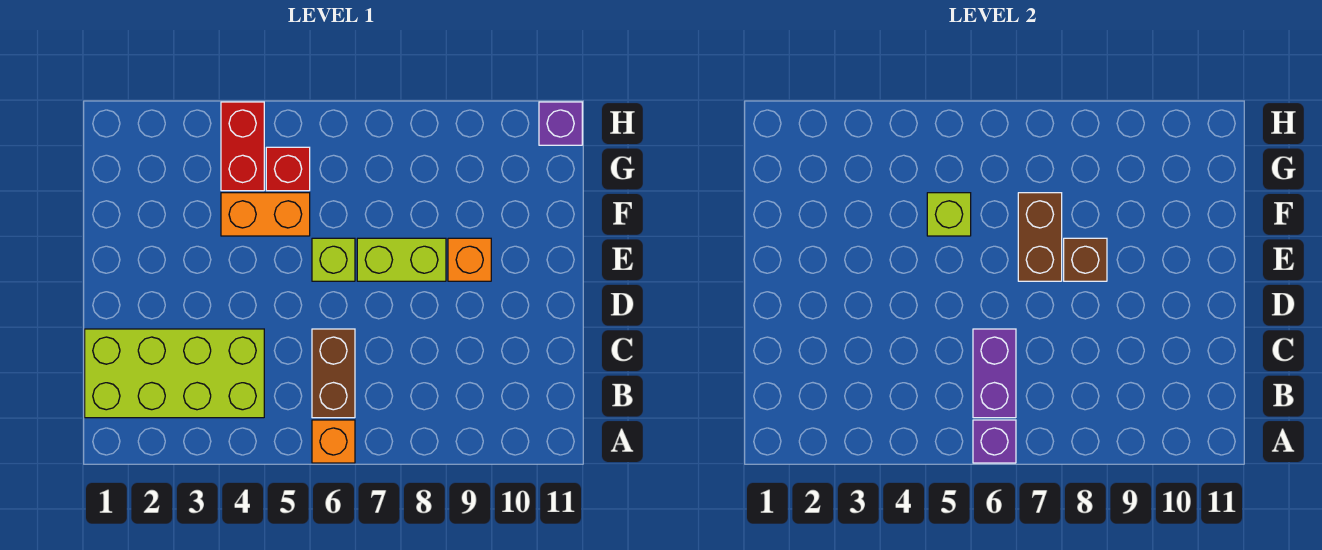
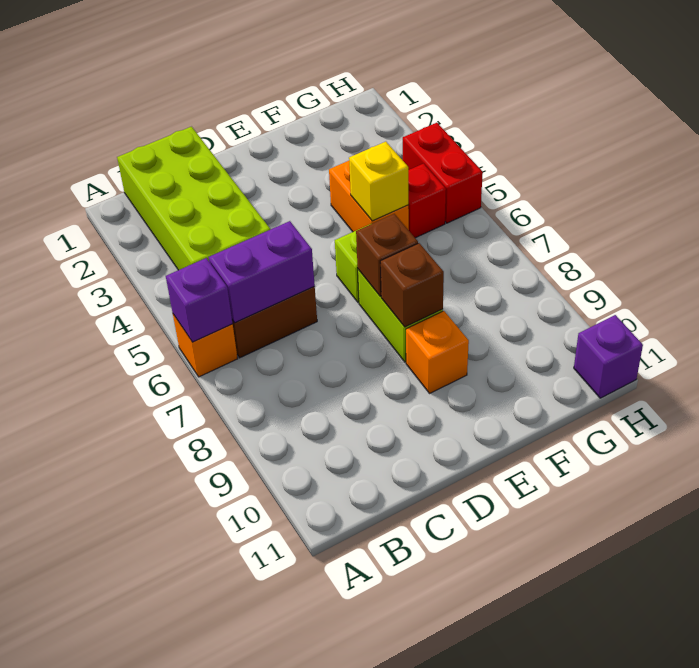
brown brick E7:F7 level 2 -> brown brick E7 level 2
lime brick F5 level 2 -> yellow brick F5 level 2
red brick G4:H4 level 1 -> red brick H4:H5 level 1

